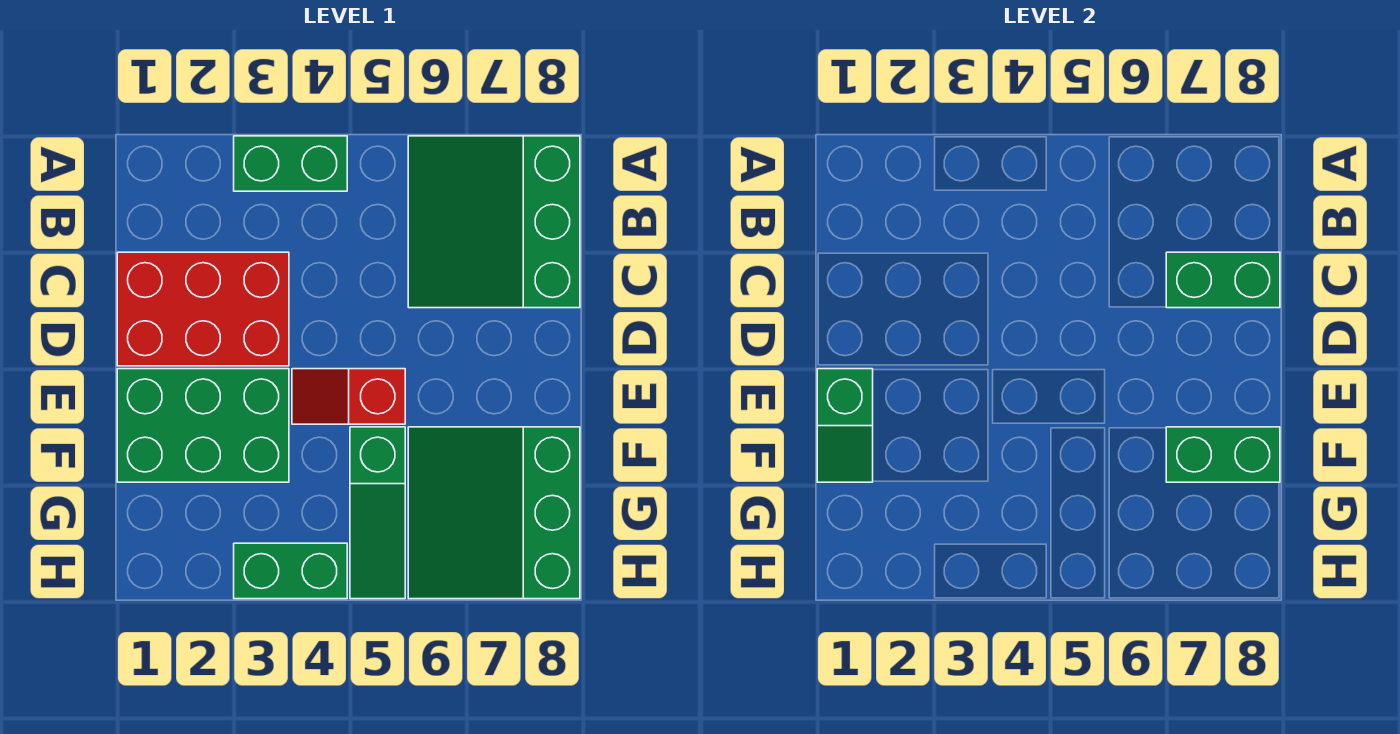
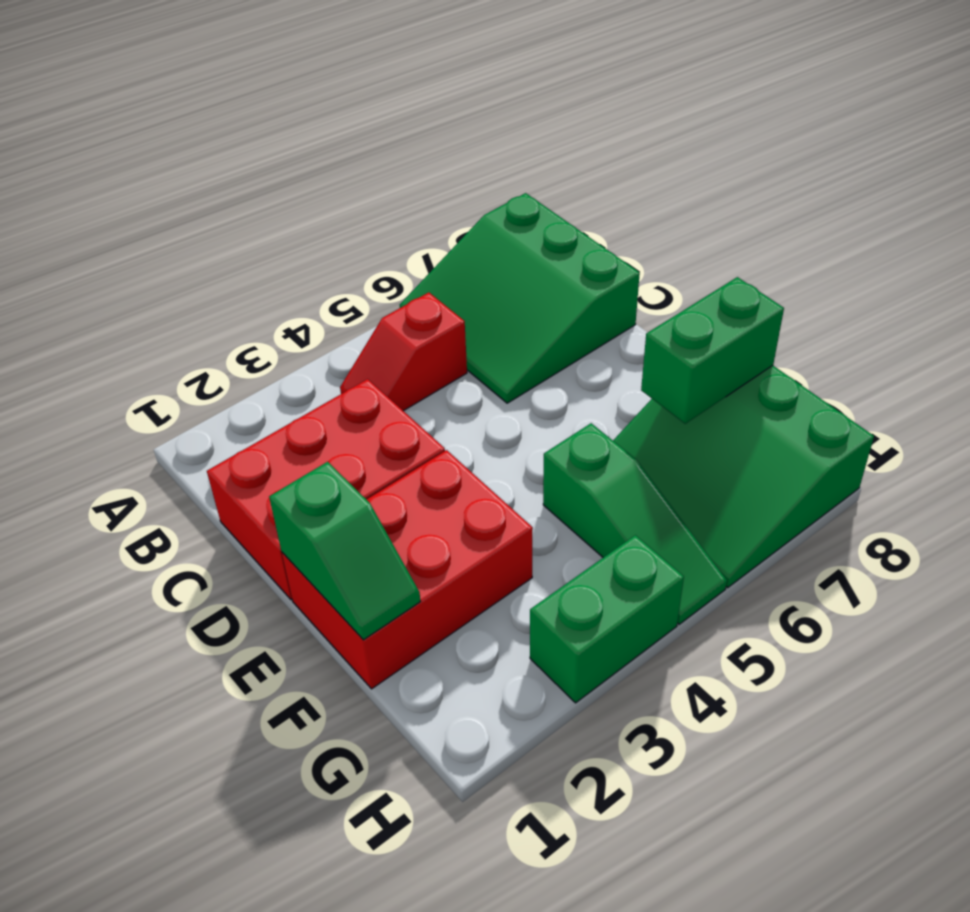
green brick A3:A4 level 1 -> none
green brick C7:C8 level 2 -> none
green brick E1:F3 level 1 -> red brick E1:F3 level 1
red slope E4:E5 level 1 top 5 -> red slope B4:B5 level 1 top 5

